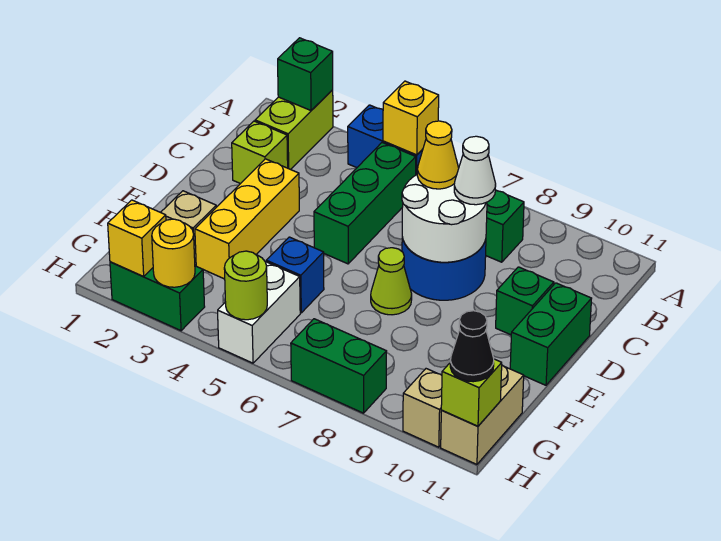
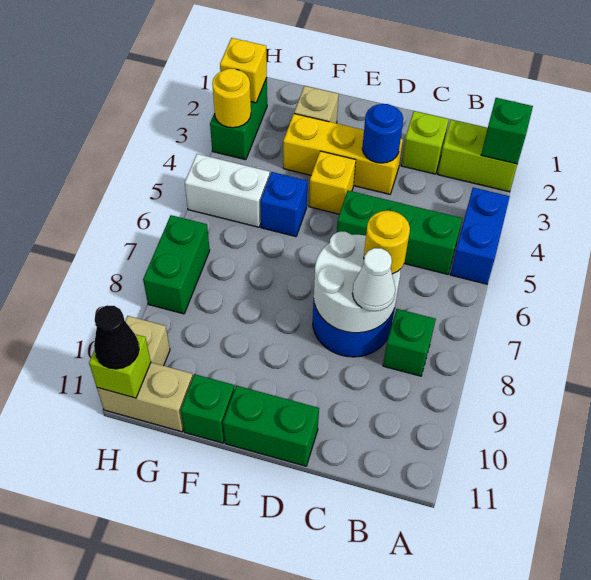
yellow brick A5 level 2 -> yellow brick E4 level 1
yellow cone C7 level 3 -> yellow round brick C7 level 3
none -> blue round brick D3 level 2
green brick D10 level 1 -> green brick F11 level 1
lime cone E7 level 1 -> none
lime round brick H5 level 2 -> none

